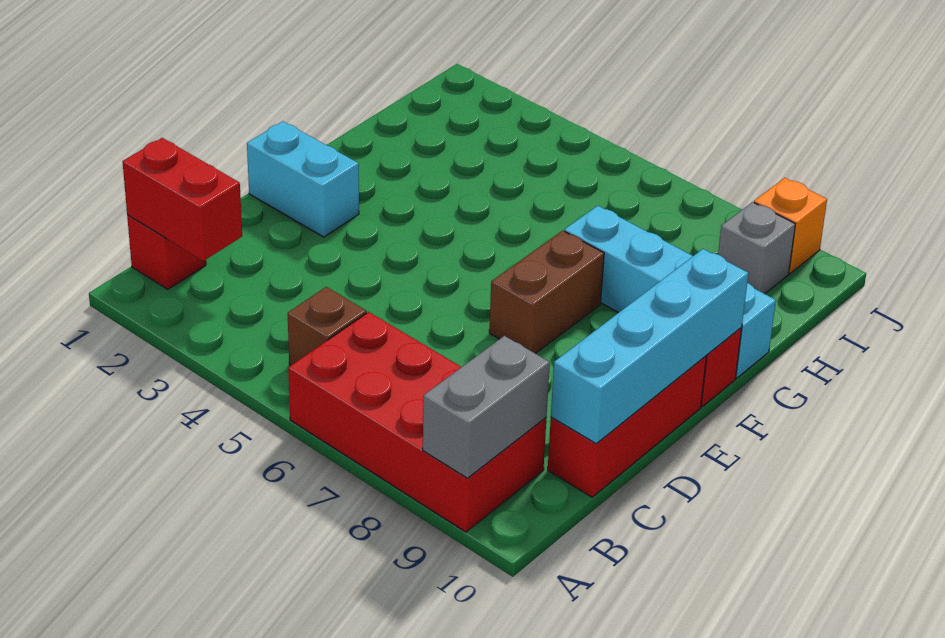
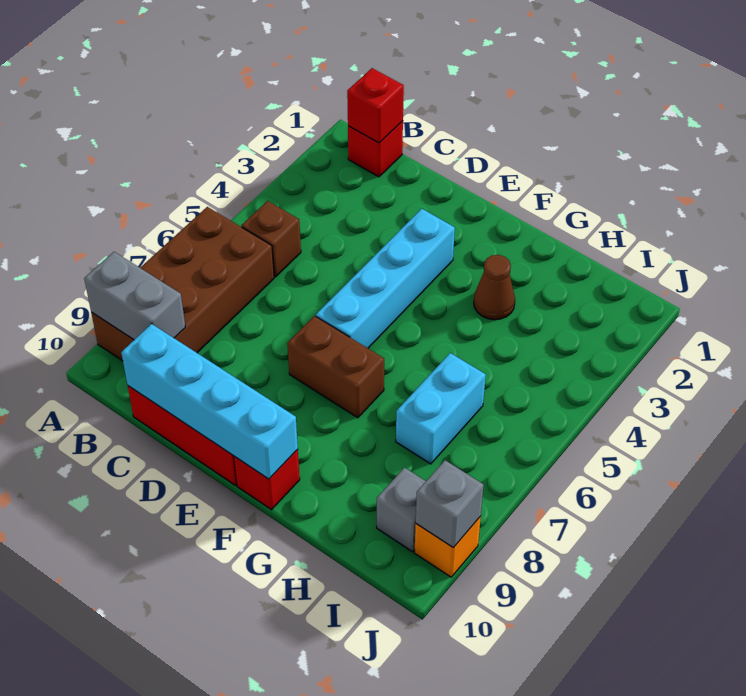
red brick A6:B9 level 1 -> brown brick A6:B9 level 1
red brick B1:B2 level 2 -> red brick B1 level 2
cyan brick E1:E2 level 1 -> cyan brick H6:H7 level 1
none -> brown cone G3 level 1
cyan brick G7:G10 level 1 -> cyan brick E3:E6 level 1
none -> grey brick J9 level 2

